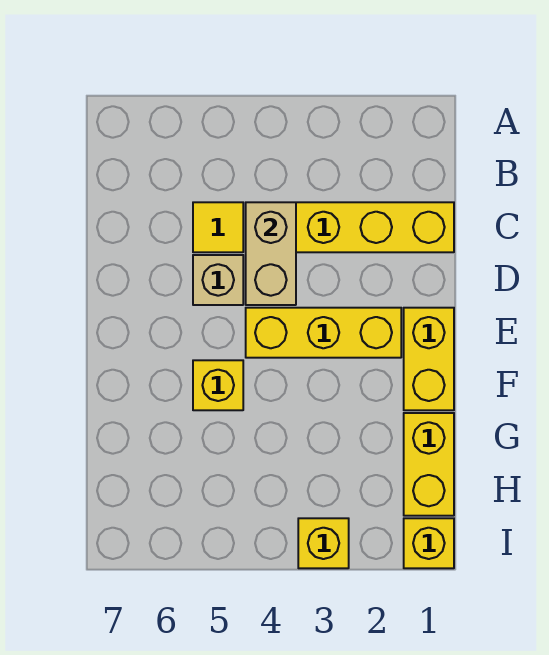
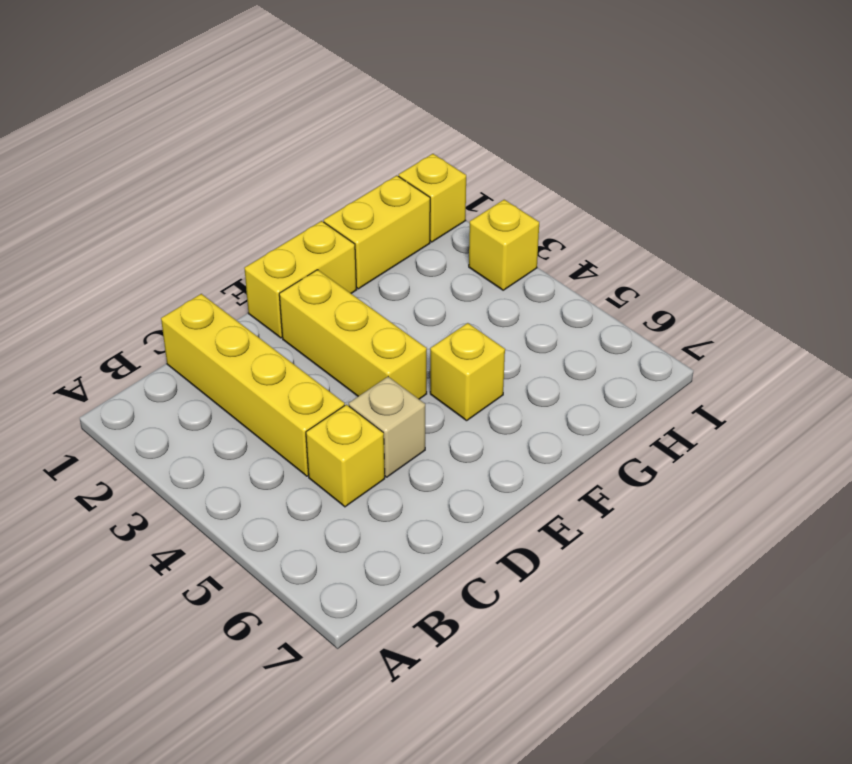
tan brick C4:D4 level 2 -> none
yellow tile C5 level 1 -> yellow brick C5 level 1

